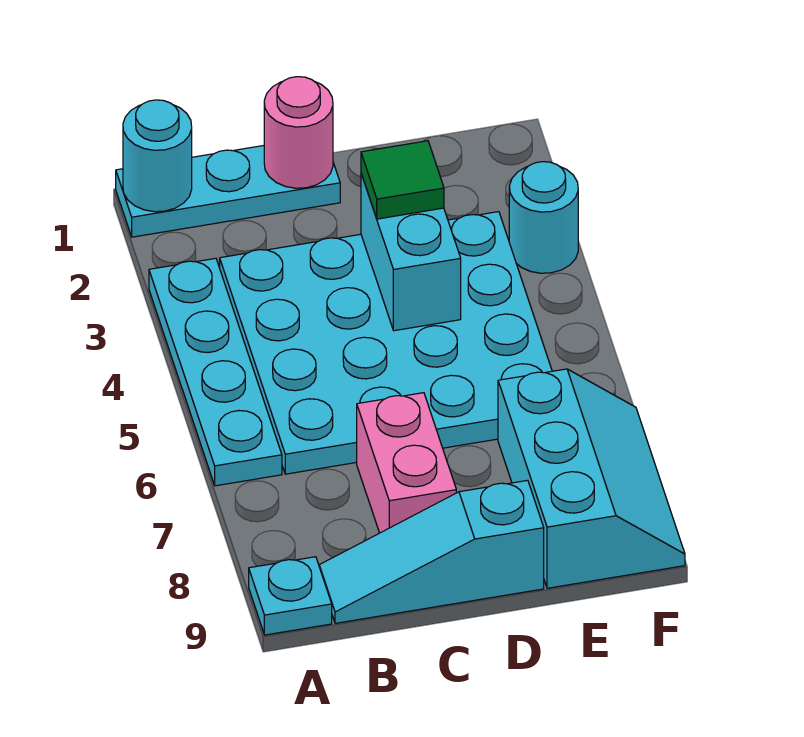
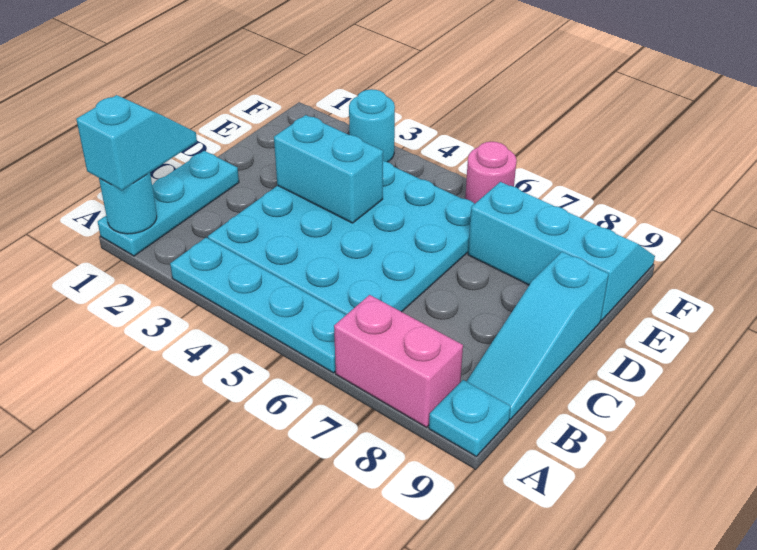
none -> cyan slope A1:B1 level 3 top A
pink round brick C1 level 2 -> pink round brick F6 level 1
pink brick C7:C8 level 1 -> pink brick A7:A8 level 1
green tile D3 level 3 -> none

